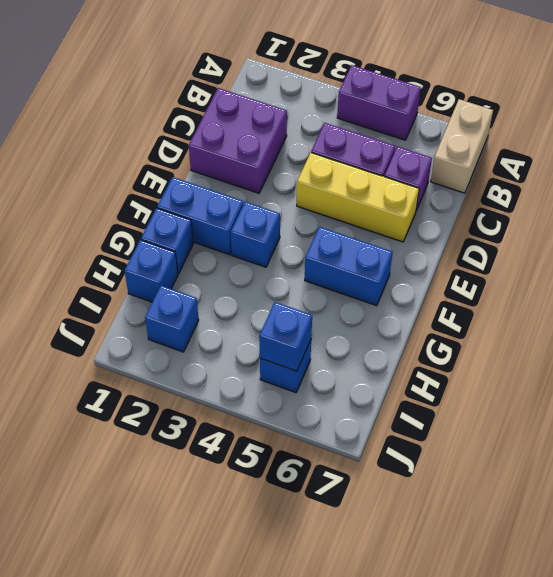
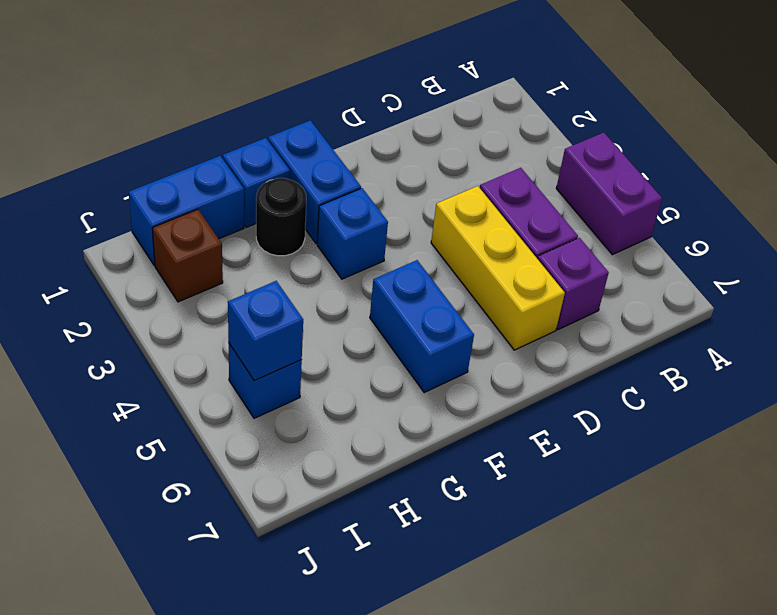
tan brick A7:B7 level 1 -> none
purple brick C1:D2 level 1 -> none
none -> black round brick G2 level 1
blue brick H1 level 1 -> blue brick H1:I1 level 1
blue brick I2 level 1 -> brown brick I2 level 1

